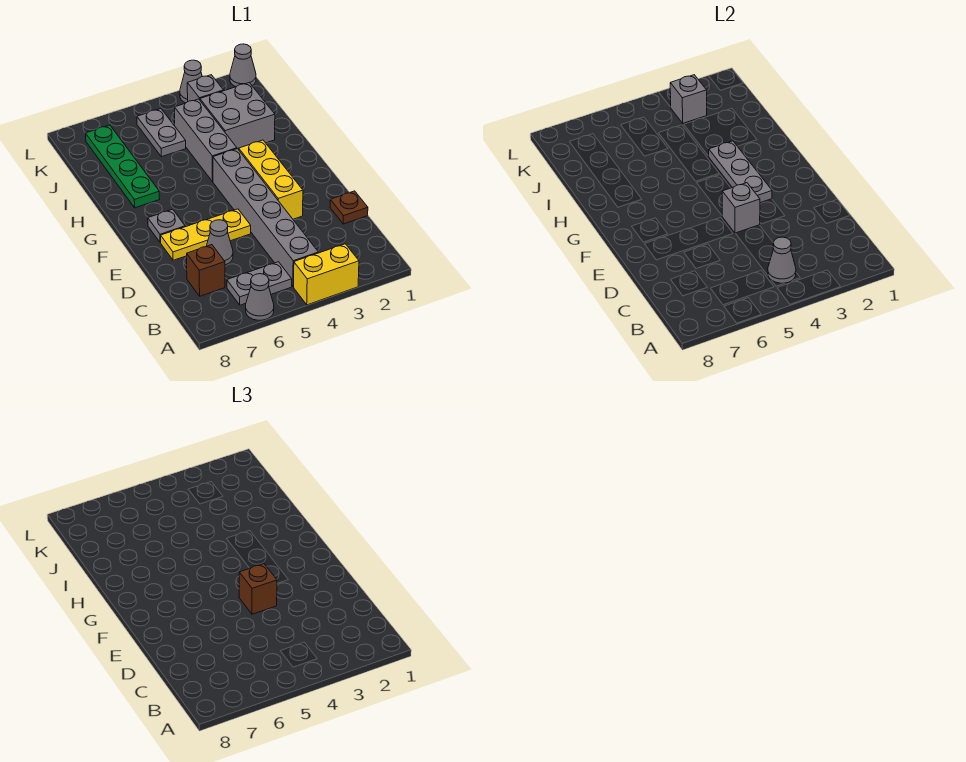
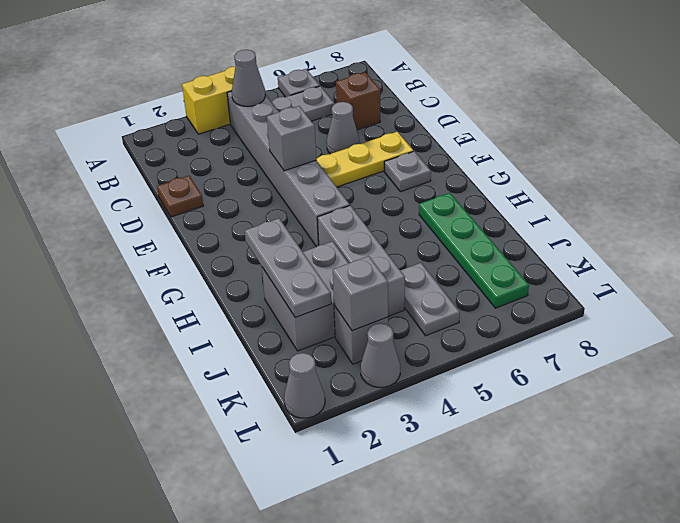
grey cone A6 level 1 -> grey plate A6 level 1
yellow brick E3:G3 level 1 -> none
brown brick E4 level 3 -> none
grey plate F3:H3 level 2 -> grey plate H2:J2 level 2

